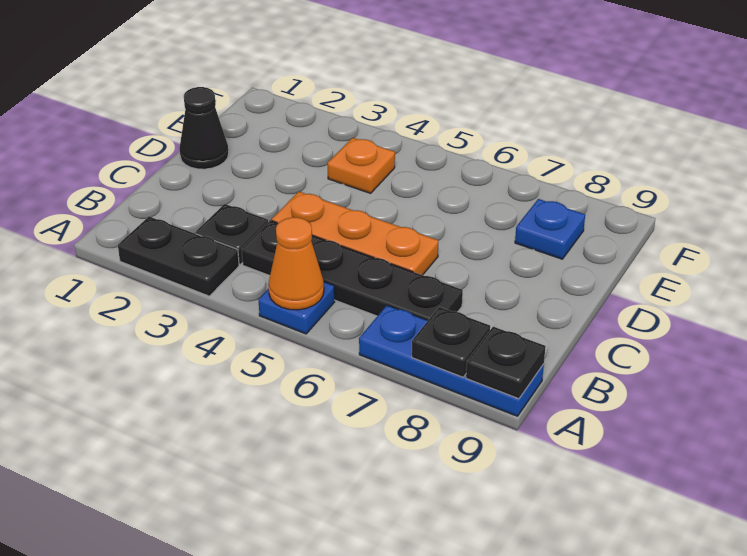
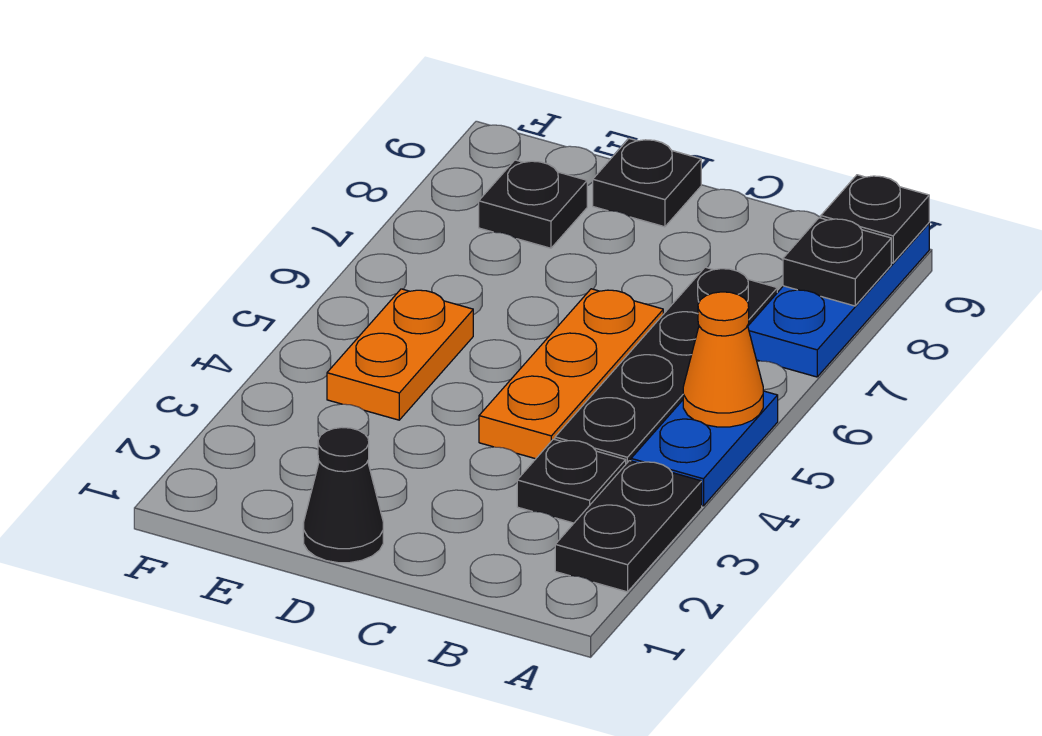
blue plate A5 level 1 -> blue plate A4:A5 level 1
none -> black plate D9 level 1
orange plate E4 level 1 -> orange plate E4:E5 level 1
blue plate E8 level 1 -> black plate E8 level 1

